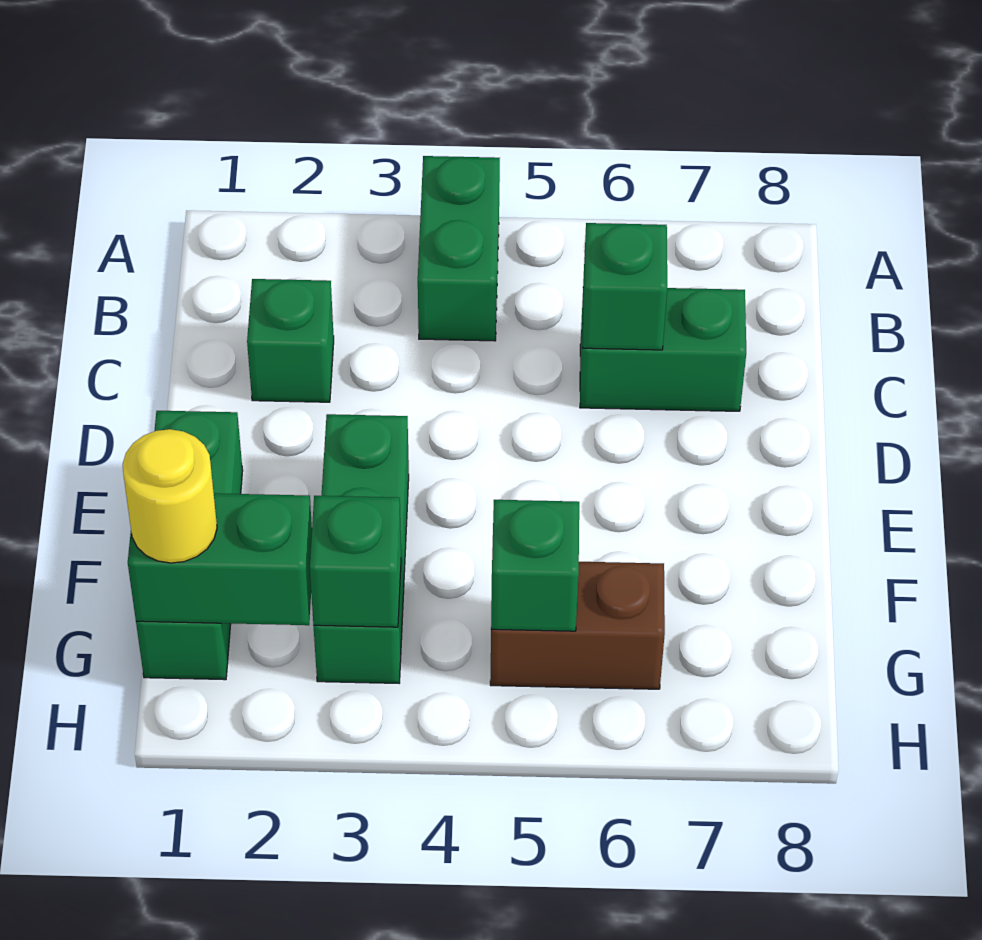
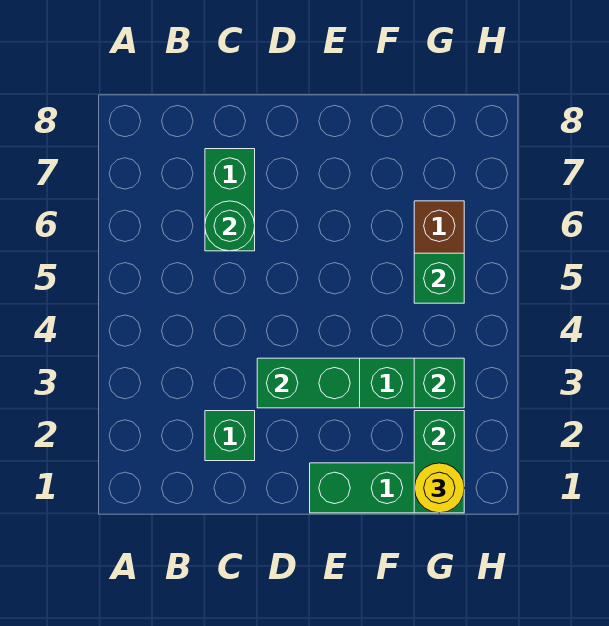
green brick A4:B4 level 1 -> green brick D3:E3 level 2
green brick C6 level 2 -> green round brick C6 level 2

